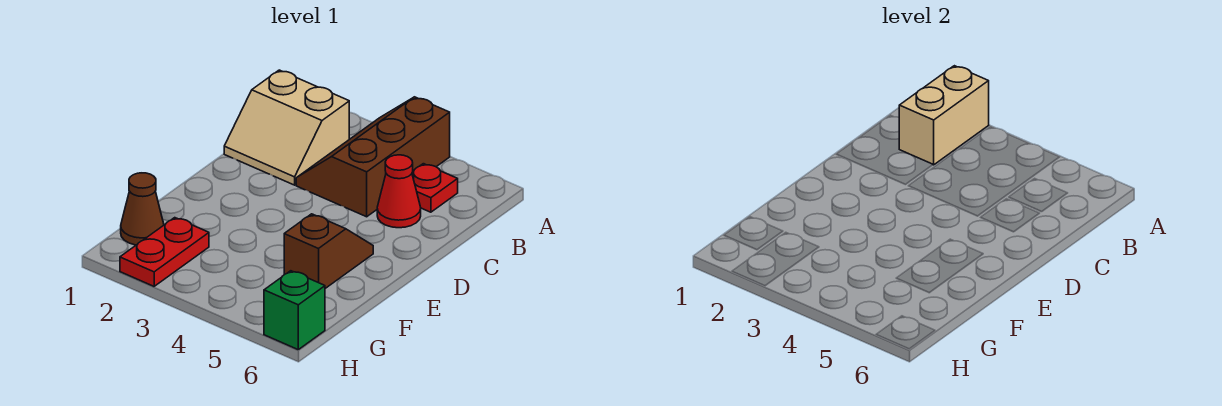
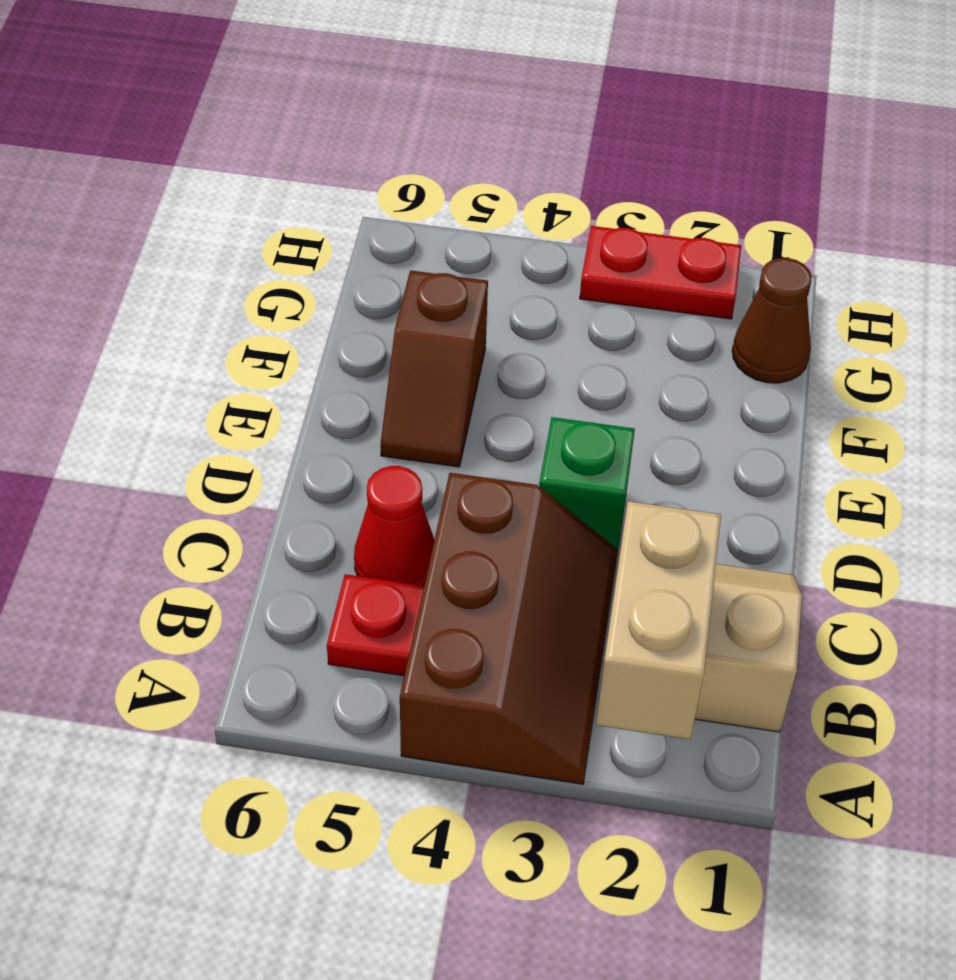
red plate G2:H2 level 1 -> red plate H2:H3 level 1
green brick H6 level 1 -> green brick D3 level 1

